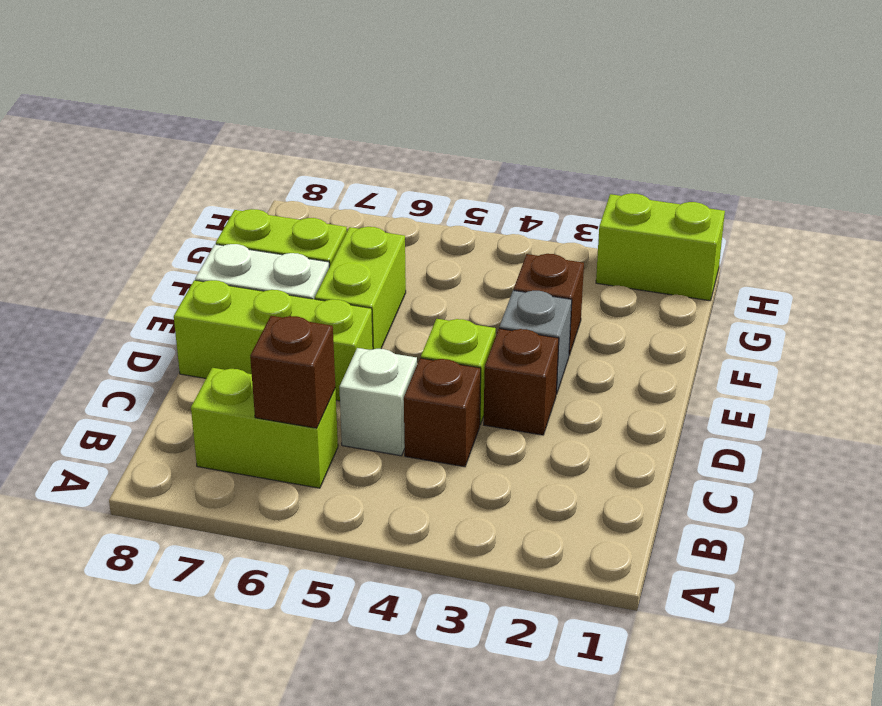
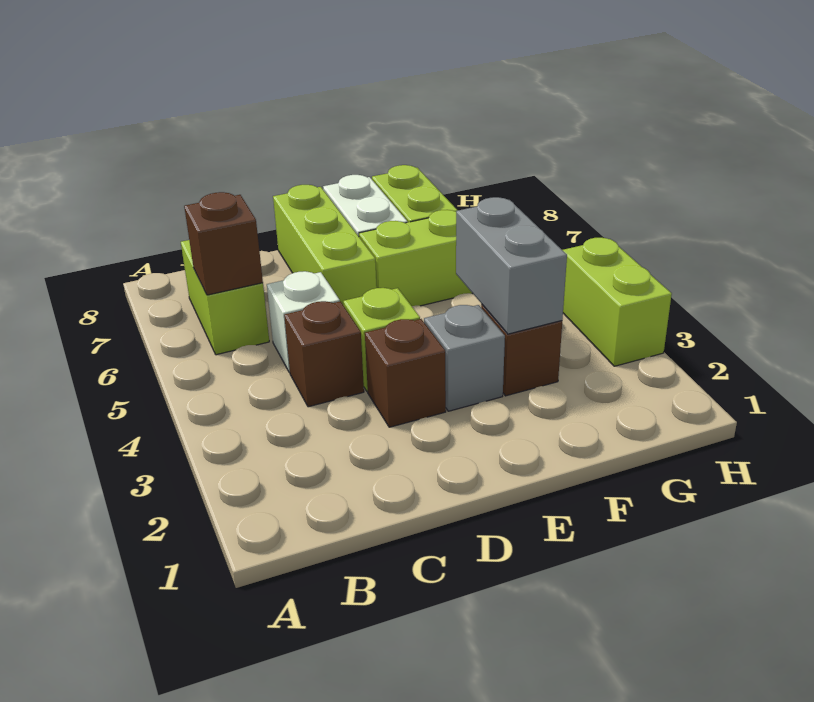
none -> grey brick F3:F4 level 2
lime brick H1:H2 level 1 -> lime brick H3:H4 level 1

